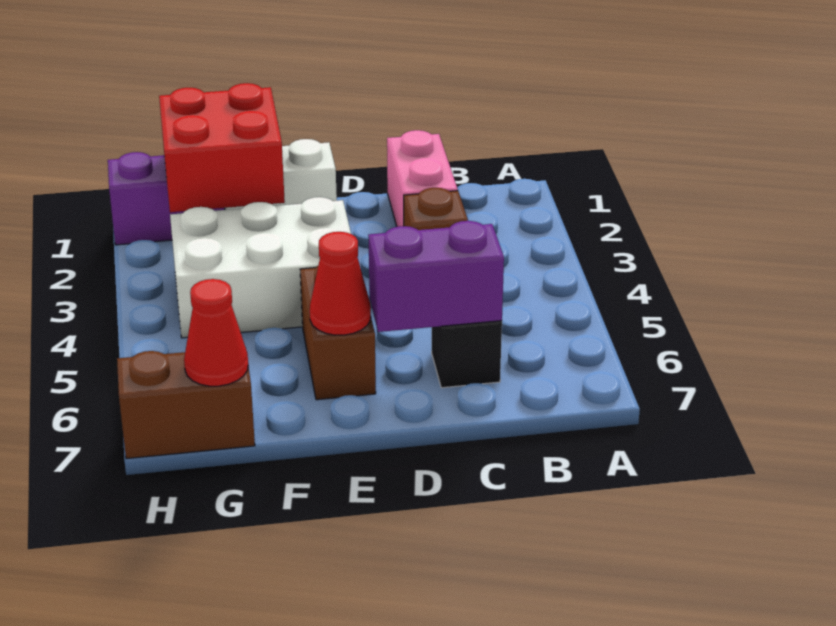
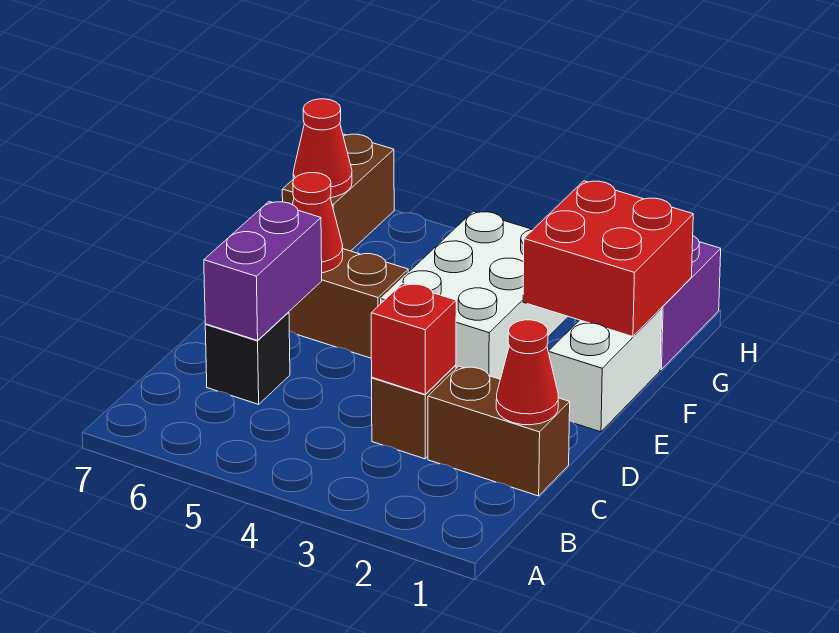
pink brick C1:C2 level 1 -> brown brick C1:C2 level 1
none -> red cone C1 level 2
none -> red brick C3 level 2

